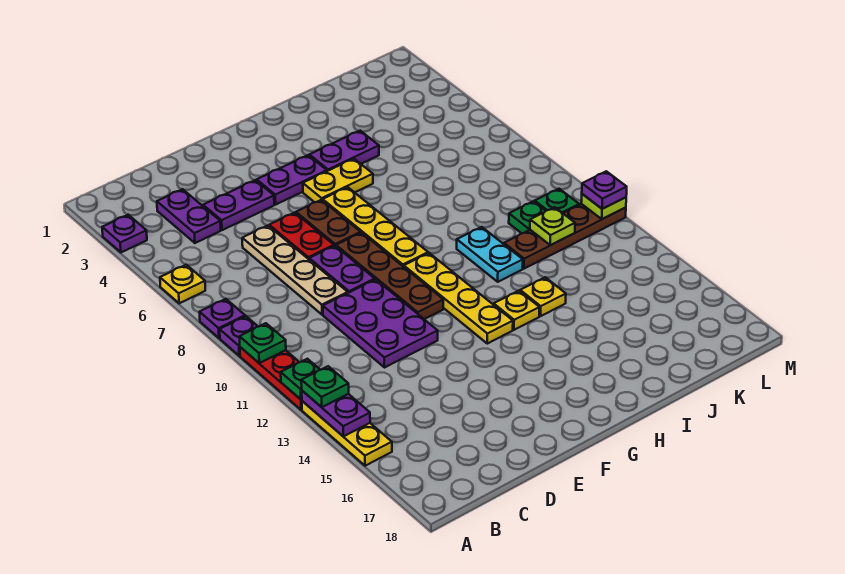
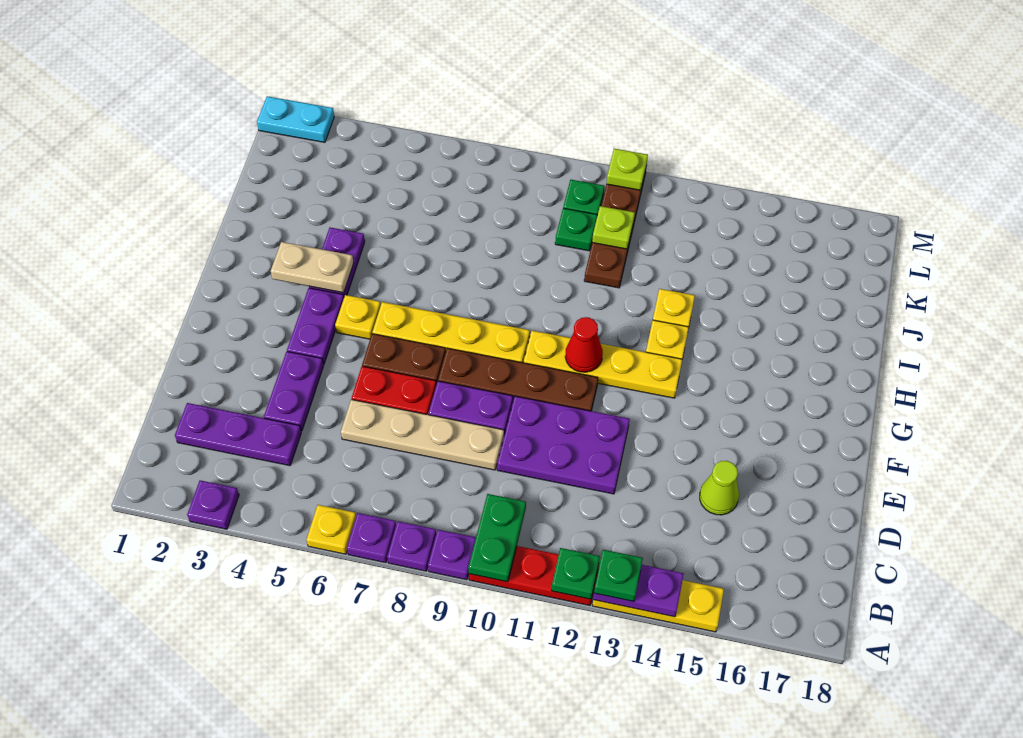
green plate A10 level 2 -> green plate A10:B10 level 2
purple plate C3:C4 level 1 -> purple plate C2:C4 level 1
none -> lime cone D15 level 1
yellow plate G5:H5 level 1 -> yellow plate G5 level 1
none -> red cone G11 level 2
none -> tan plate H3:H4 level 2
cyan plate I10:I11 level 1 -> cyan plate M1:M2 level 1
purple plate M11 level 3 -> purple plate A7 level 1

